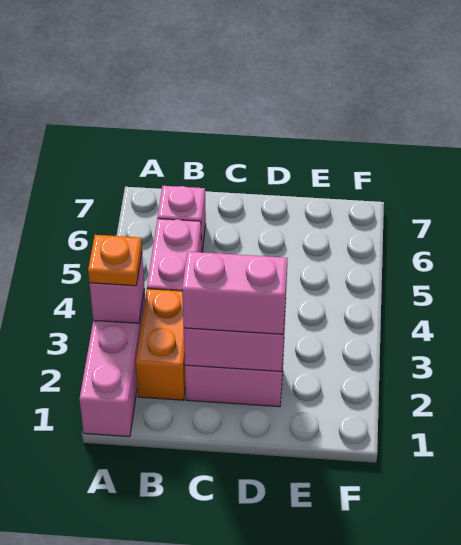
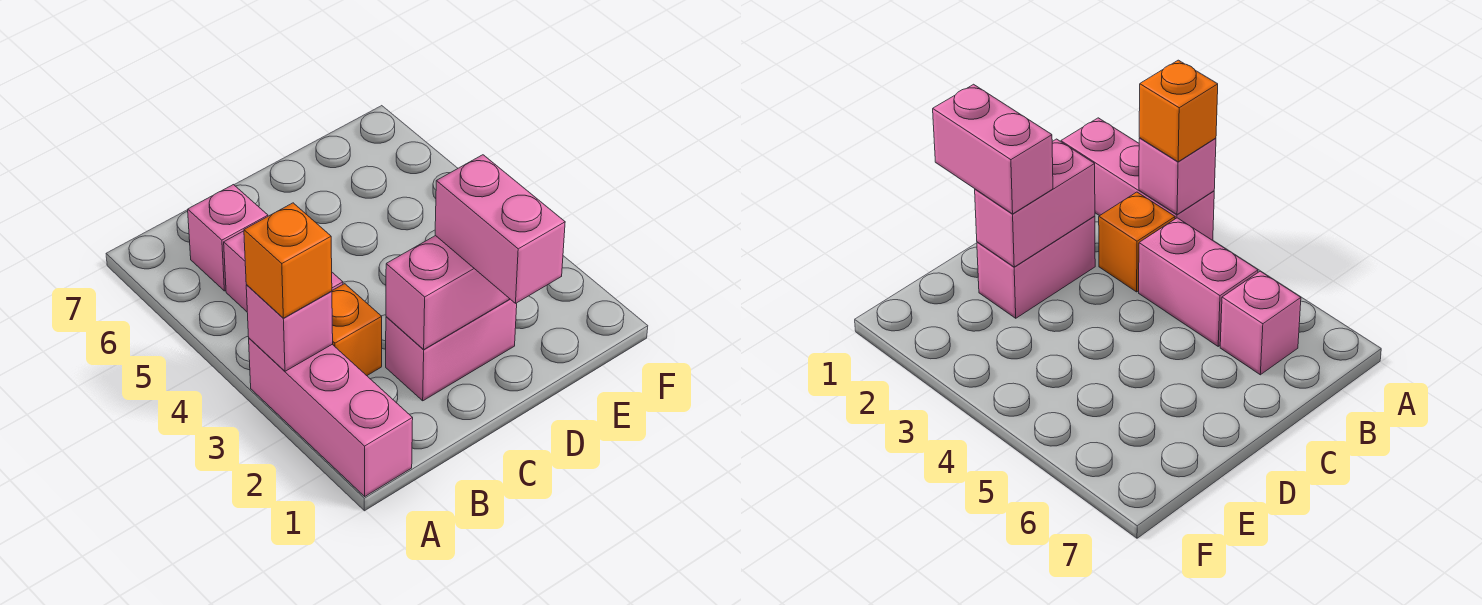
orange plate A3 level 3 -> orange brick A3 level 3
orange brick B2:B3 level 1 -> orange brick B3 level 1
pink brick C2:D2 level 3 -> pink brick D1:D2 level 3

